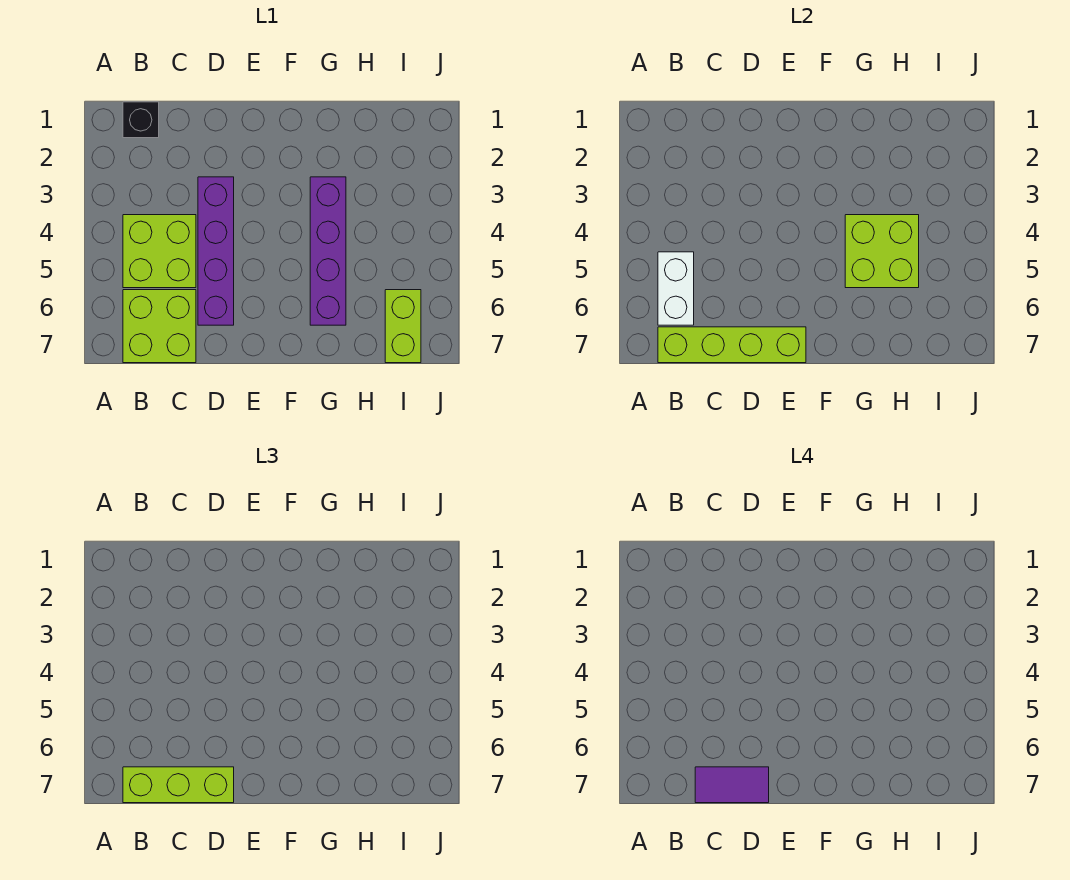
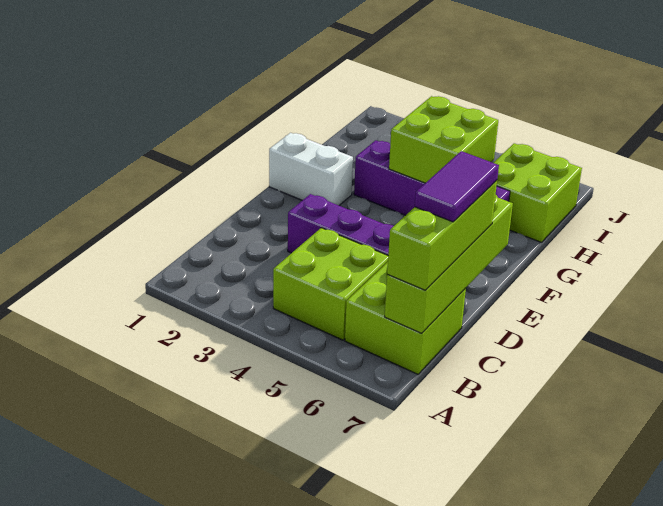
black brick B1 level 1 -> none
white brick B5:B6 level 2 -> white brick F1:F2 level 1
lime brick I6:I7 level 1 -> lime brick H6:I7 level 1

